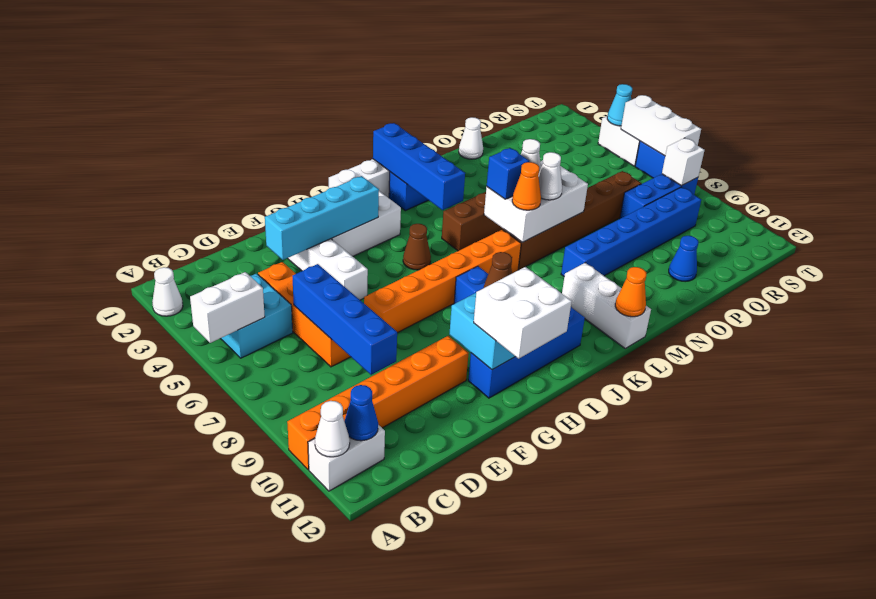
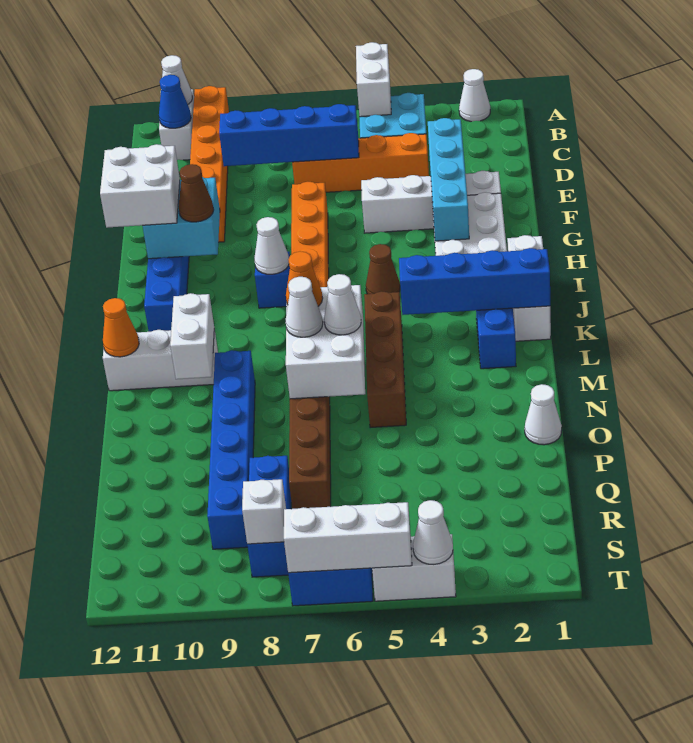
none -> white cone I8 level 2
blue brick L6 level 3 -> none
none -> white brick L10:M10 level 2
blue cone P11 level 1 -> none
cyan cone T4 level 2 -> white cone T4 level 2

